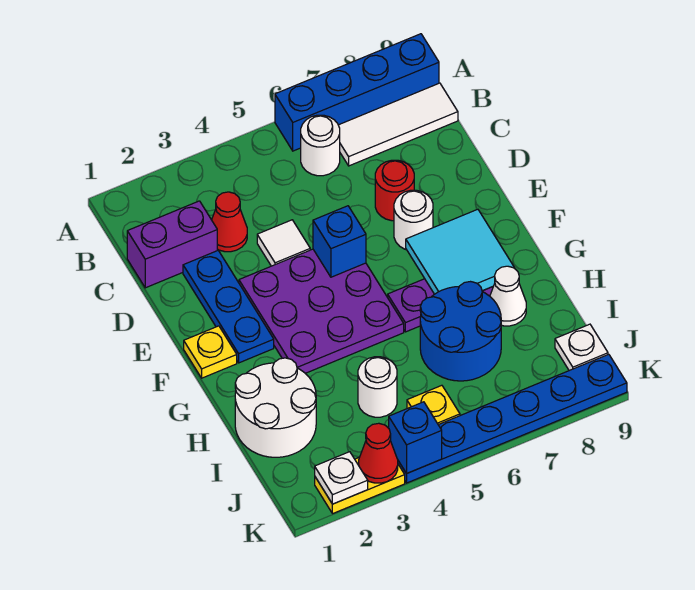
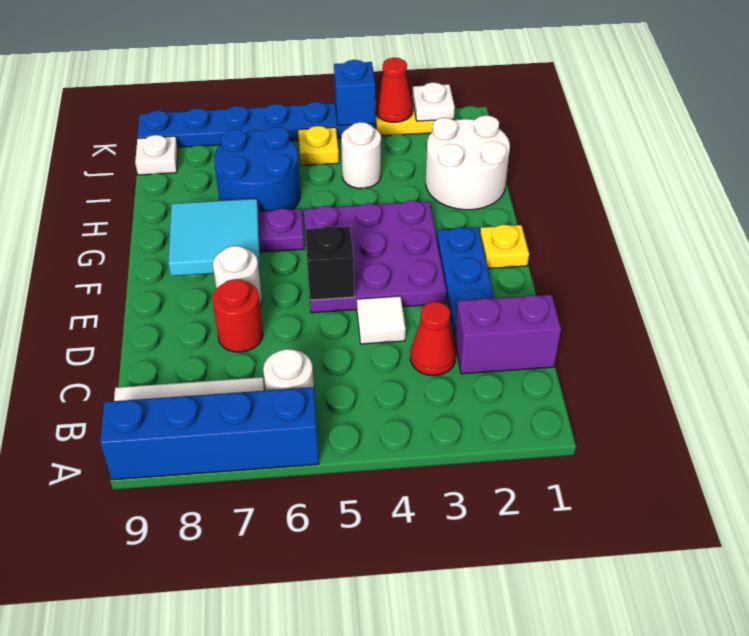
blue brick E5 level 2 -> black brick E5 level 2
white cone H8 level 1 -> none

